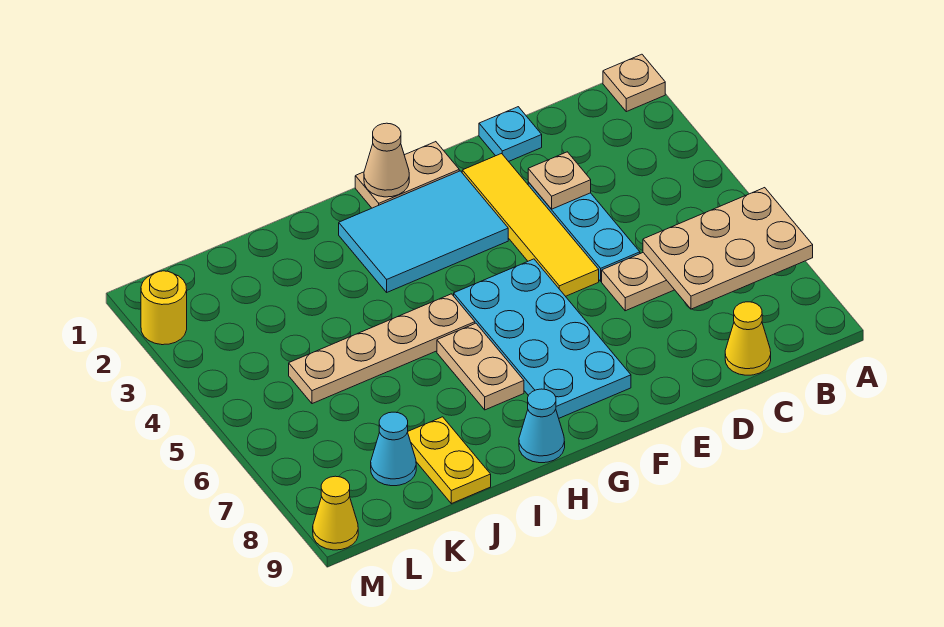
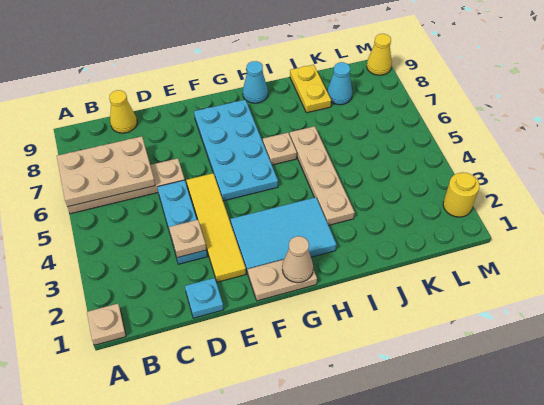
tan plate H5:K5 level 1 -> tan plate I3:I6 level 1
tan plate H6:H7 level 1 -> tan plate H6 level 1

